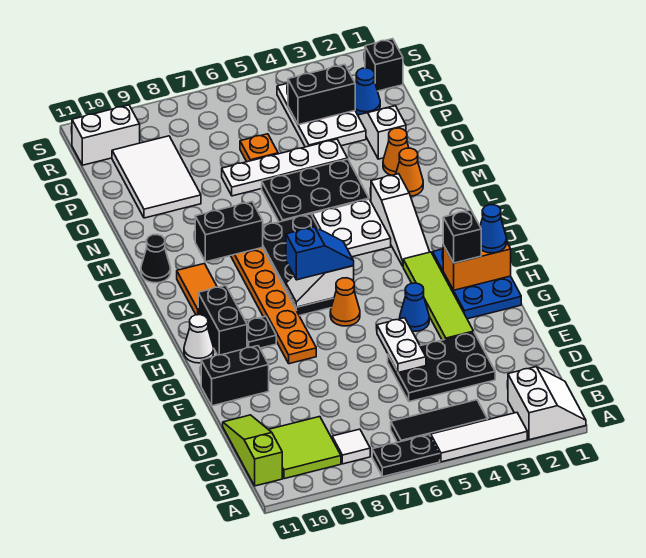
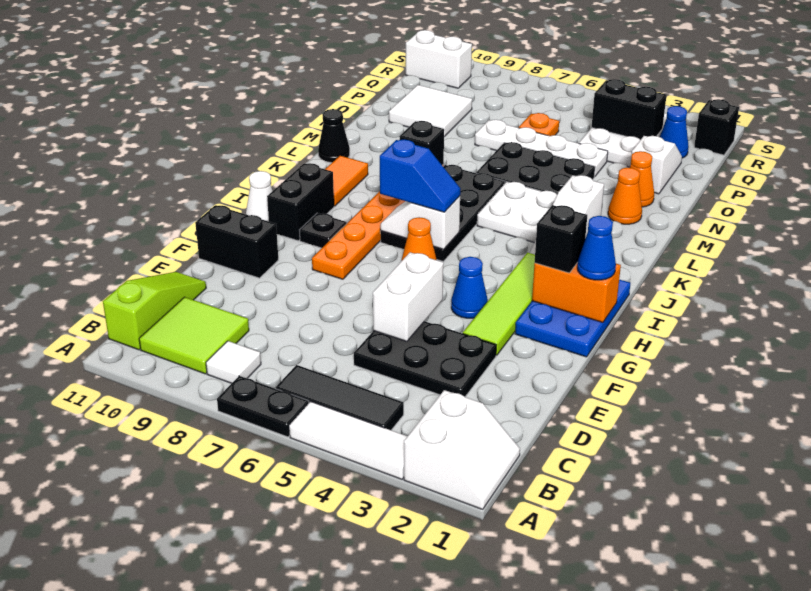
white plate E5:F5 level 2 -> white brick E5:F5 level 2
black brick L8:L9 level 2 -> black brick L8 level 2
white tile O9:Q10 level 1 -> white tile O9:P10 level 1

